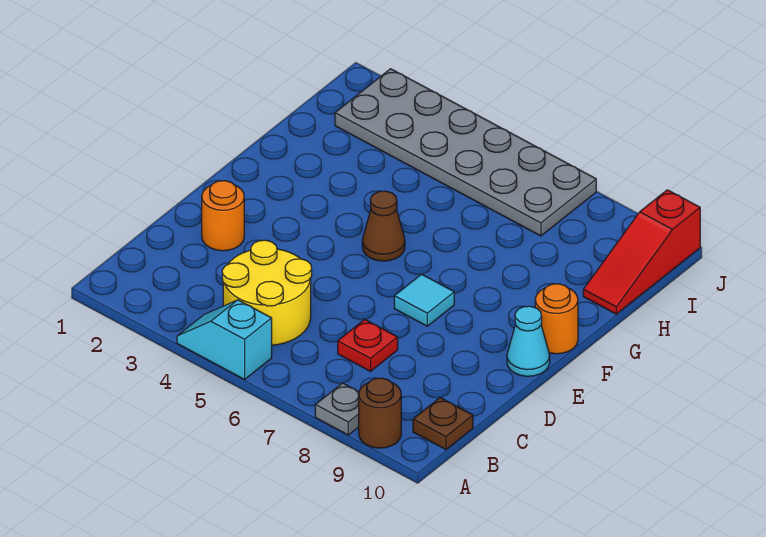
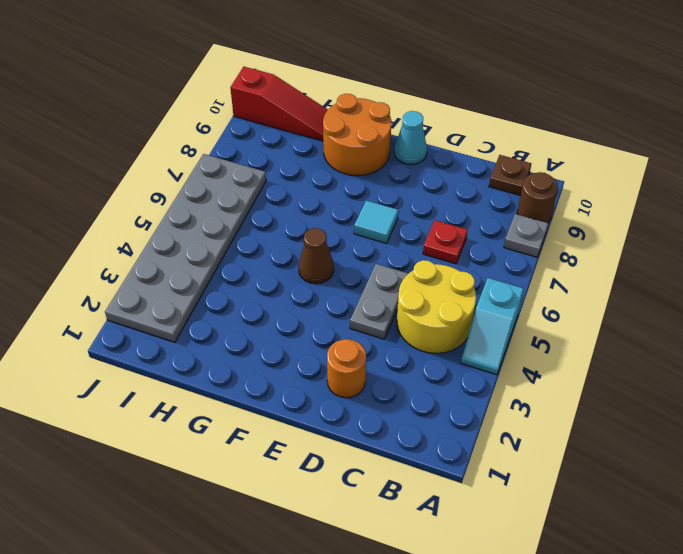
none -> grey plate D4:D5 level 1
orange round brick F10 level 1 -> orange round brick F9:G10 level 1

